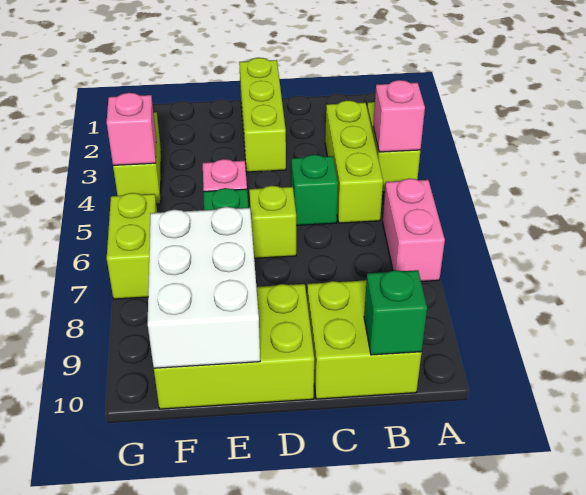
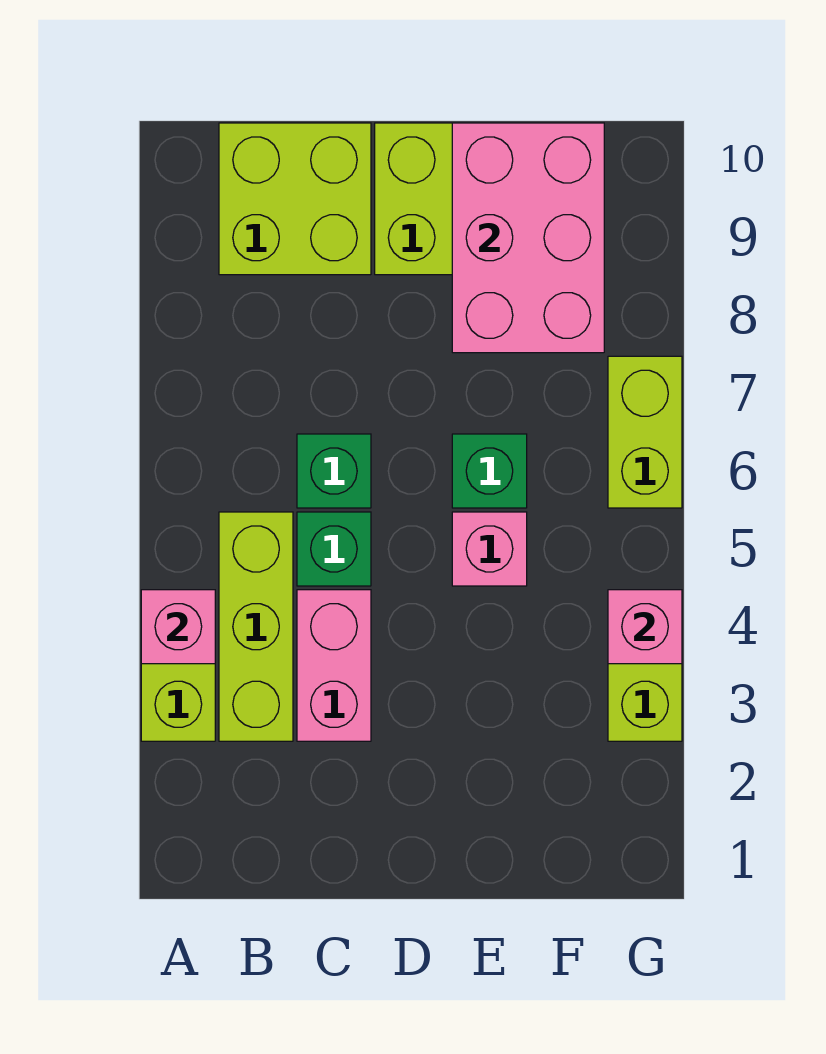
pink brick A6:A7 level 1 -> pink brick C3:C4 level 1
green brick B10 level 2 -> green brick C6 level 1
lime brick D1:D3 level 1 -> none
lime brick D6 level 1 -> none
white brick E8:F10 level 2 -> pink brick E8:F10 level 2

